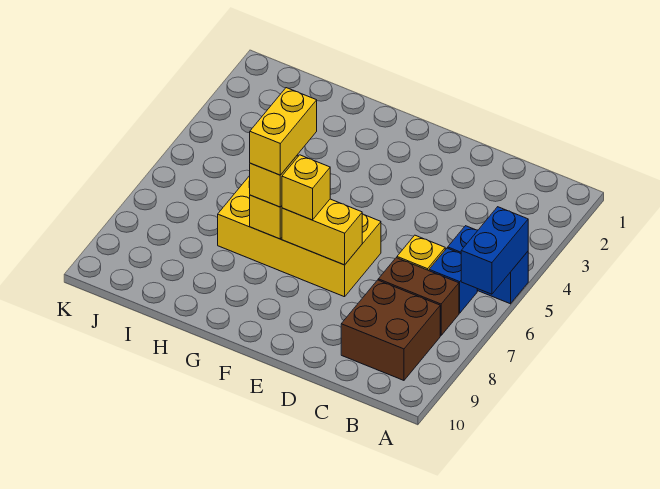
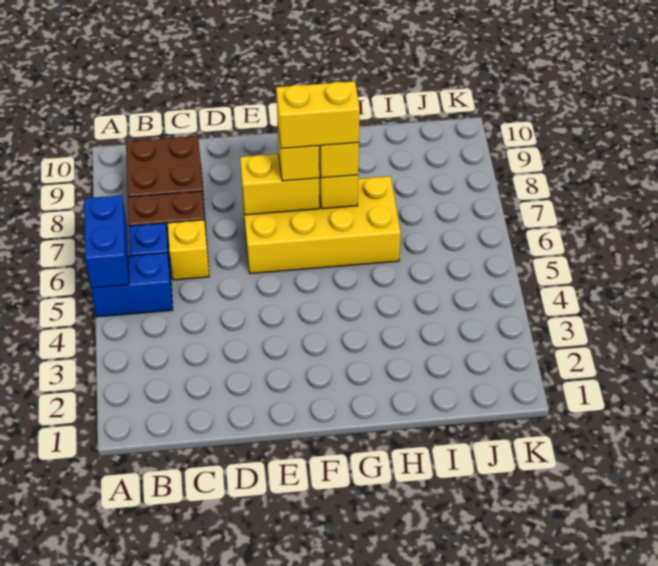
yellow brick G6:G7 level 4 -> yellow brick F7:G7 level 4

